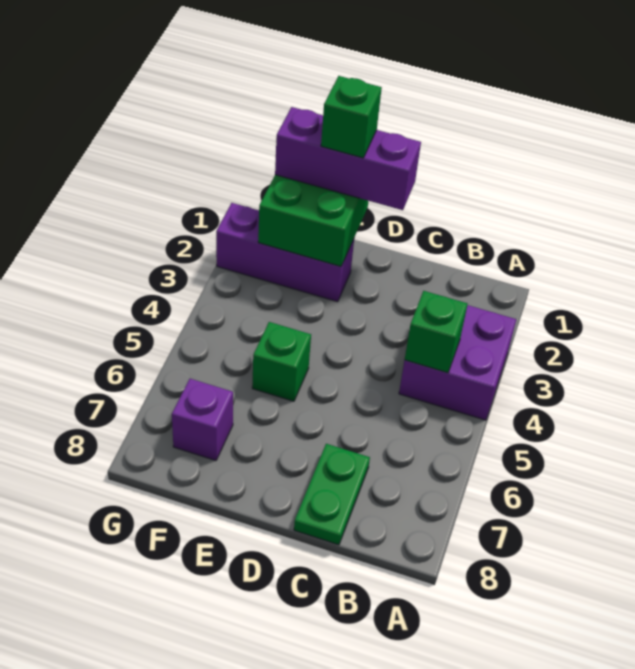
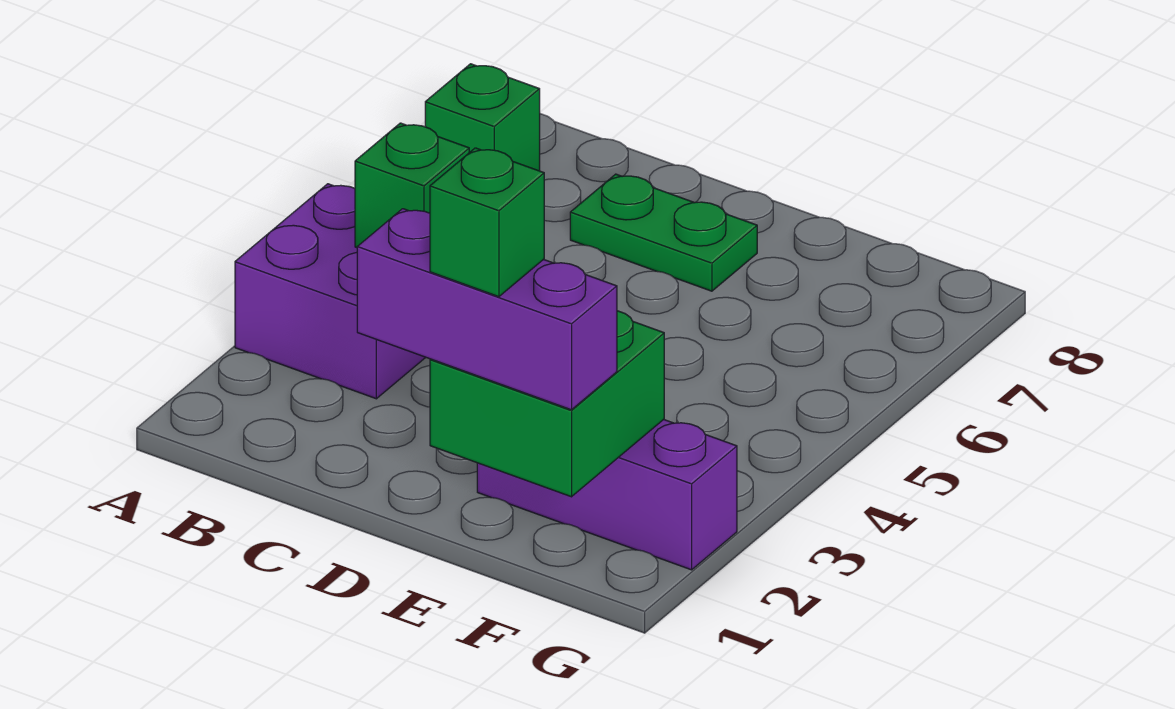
green plate C7:C8 level 1 -> green plate C7:D7 level 1
green brick E5 level 1 -> green brick A7 level 1
purple brick F7 level 1 -> none

